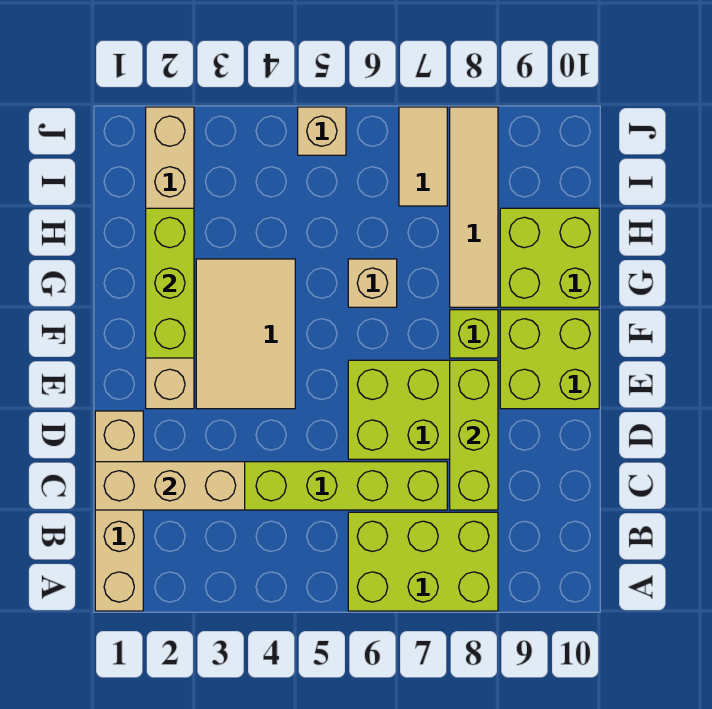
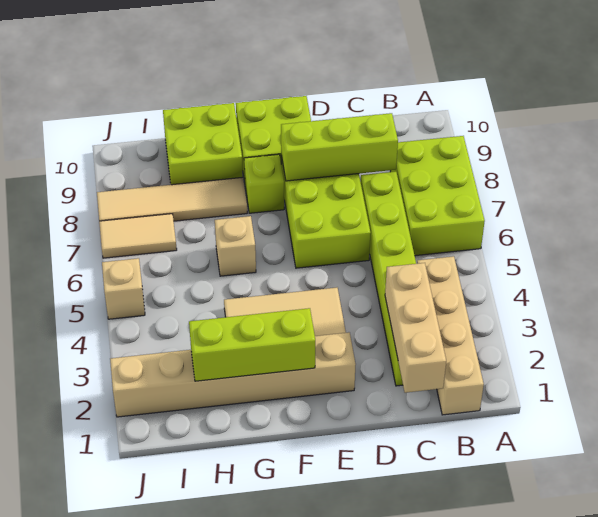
tan brick A1:D1 level 1 -> tan brick B1:B4 level 1

